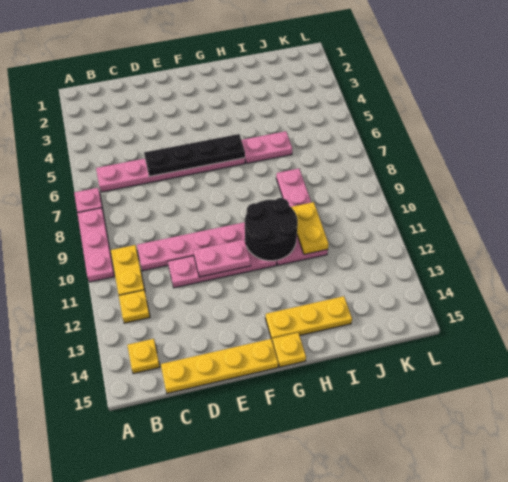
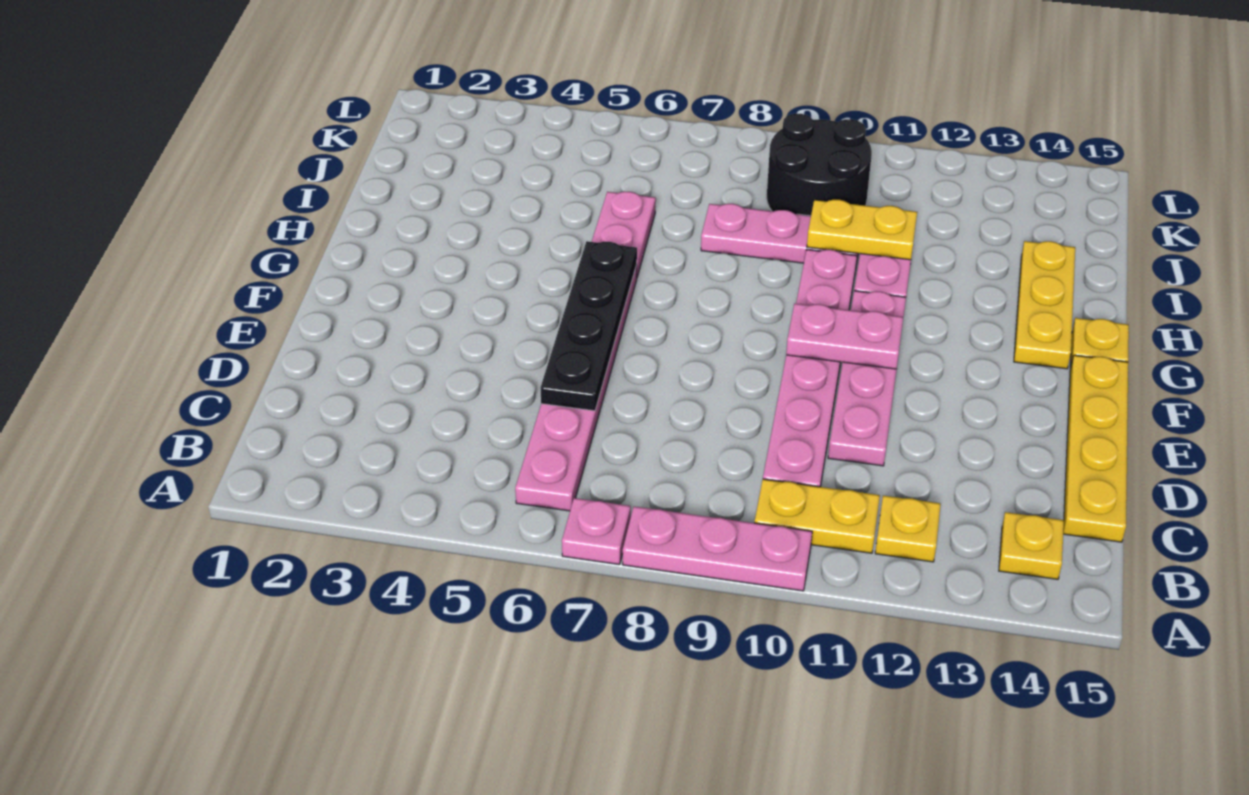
pink plate E11:F11 level 2 -> pink plate F10:F11 level 2
black round brick G10:H11 level 2 -> black round brick J9:K10 level 1

